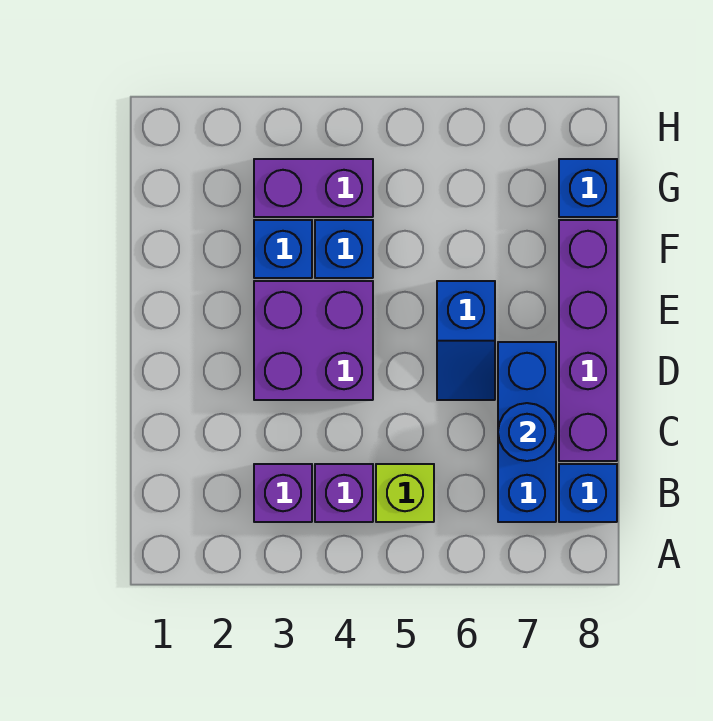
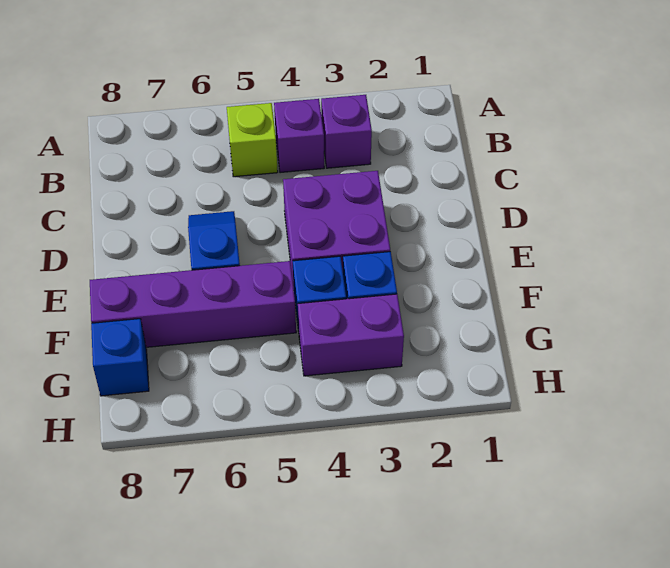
blue brick B7:D7 level 1 -> none
blue brick B8 level 1 -> none
blue round brick C7 level 2 -> none
purple brick C8:F8 level 1 -> purple brick F5:F8 level 1

